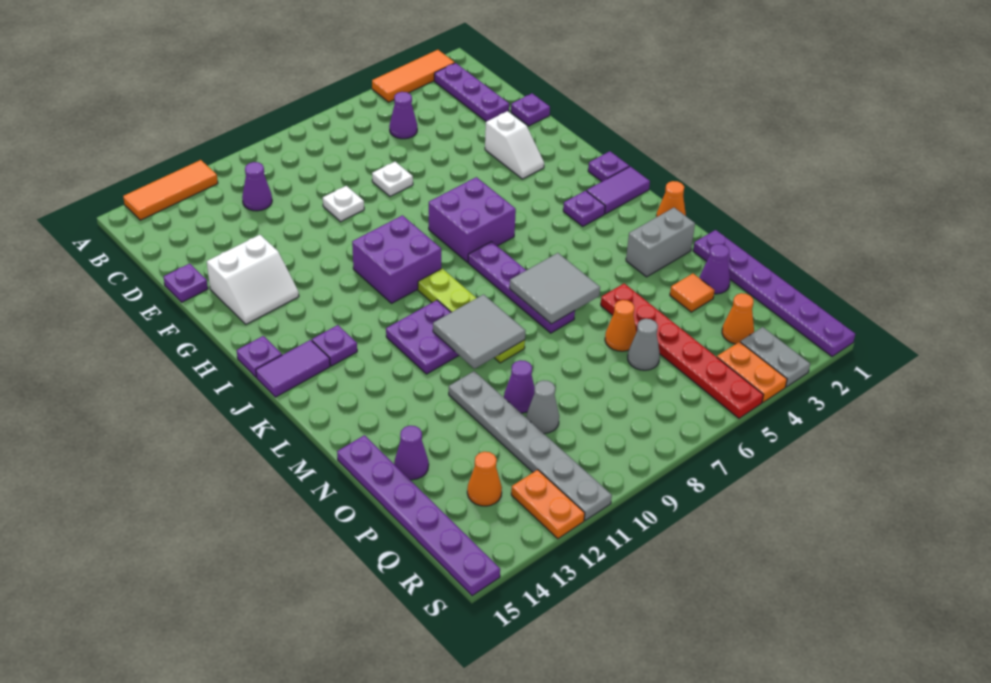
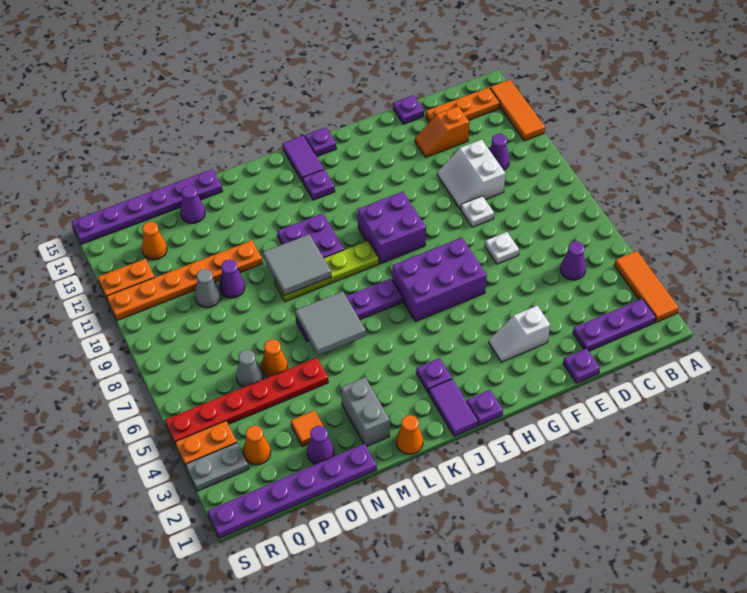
none -> orange plate B14:D14 level 1
none -> orange slope D13:E13 level 1 top D
white slope F13:G14 level 1 top F -> white slope D10:E11 level 1 top D
purple brick H6:I7 level 1 -> purple brick G6:I7 level 1
grey plate N11:S11 level 1 -> orange plate N11:S11 level 1

